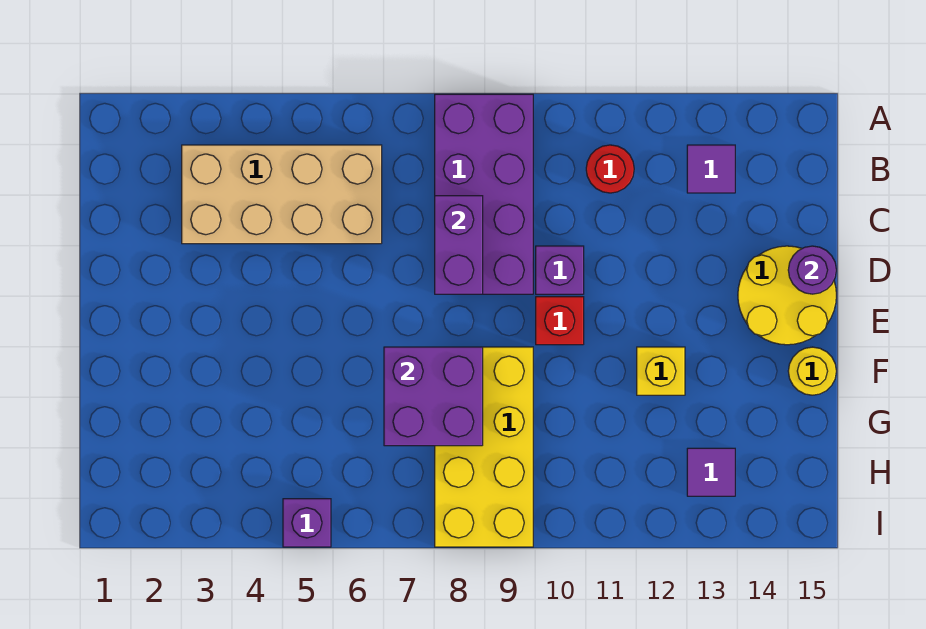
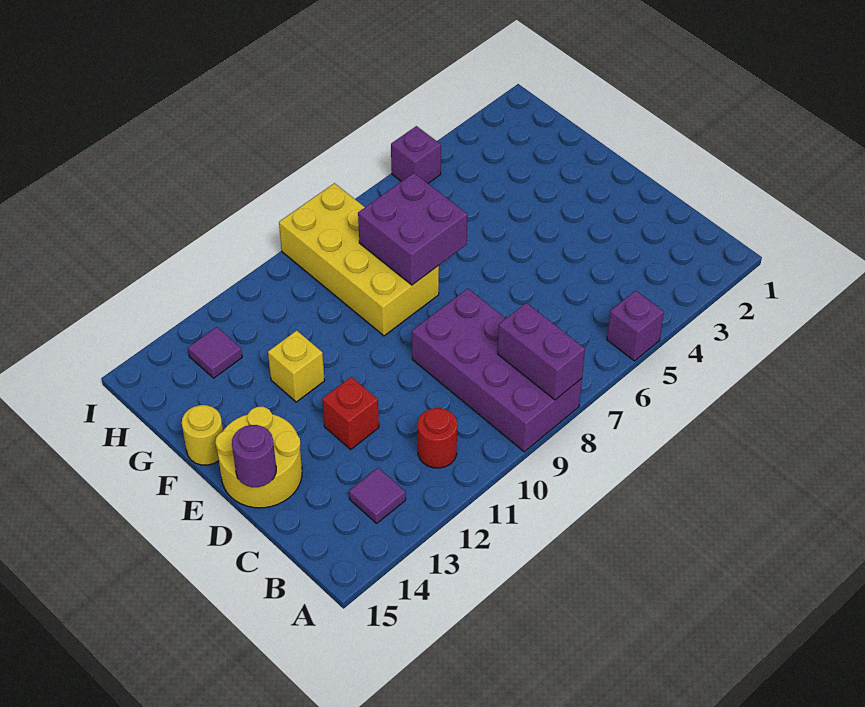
tan brick B3:C6 level 1 -> none
purple brick C8:D8 level 2 -> purple brick A8:B8 level 2
purple brick D10 level 1 -> purple brick A5 level 1
red brick E10 level 1 -> red brick D12 level 1

